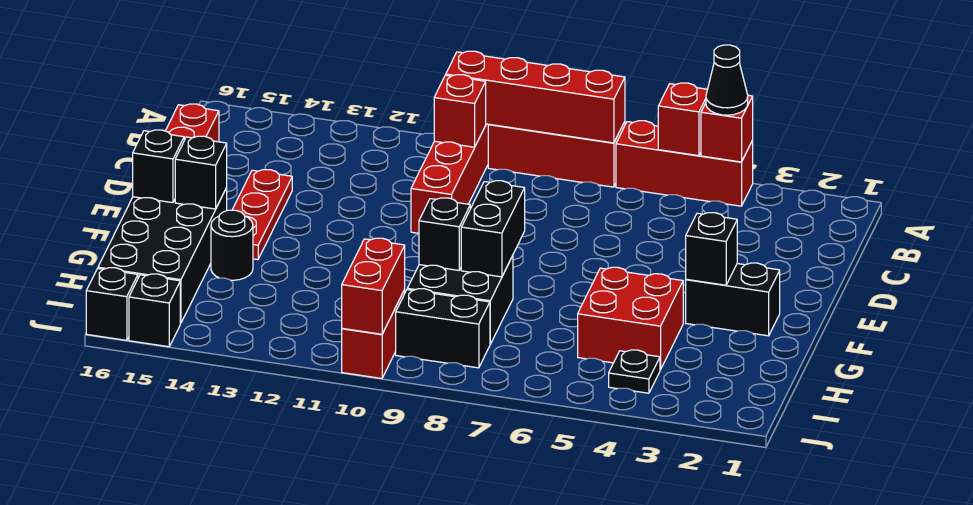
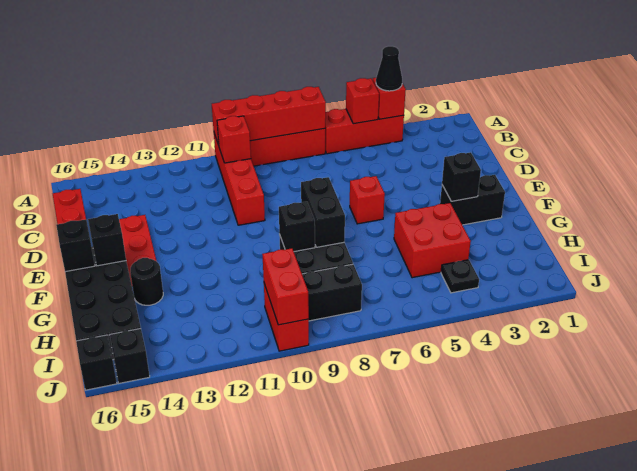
none -> red brick E6 level 1

